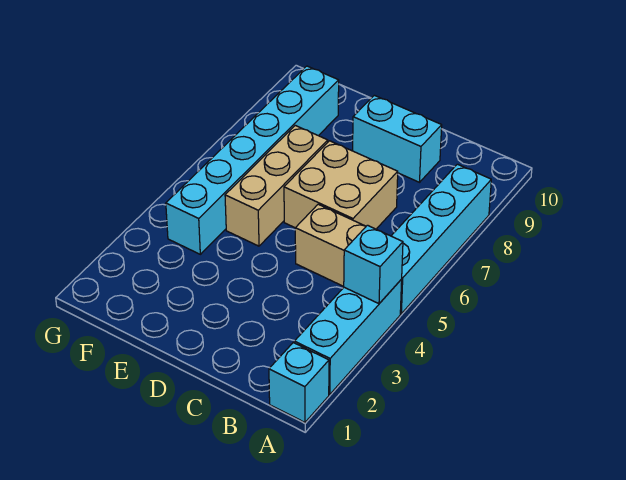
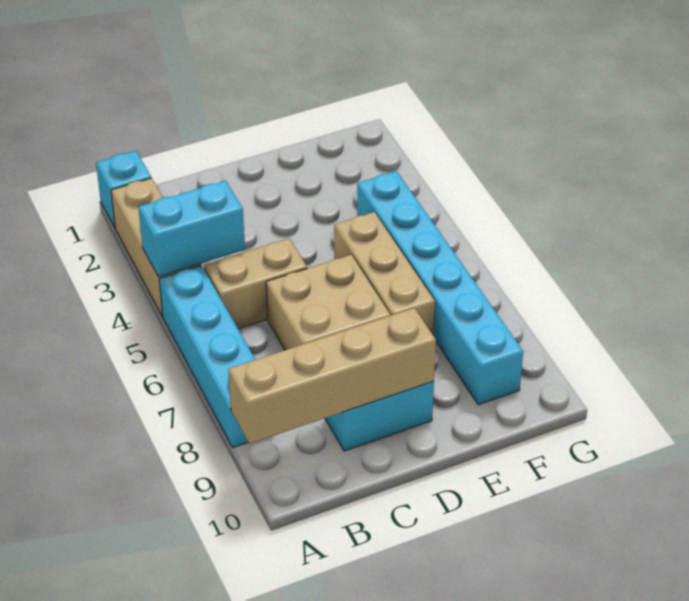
cyan brick A2:A4 level 1 -> tan brick A2:A4 level 1
cyan brick A4 level 2 -> cyan brick A4:B4 level 2
none -> tan brick A9:D9 level 2

